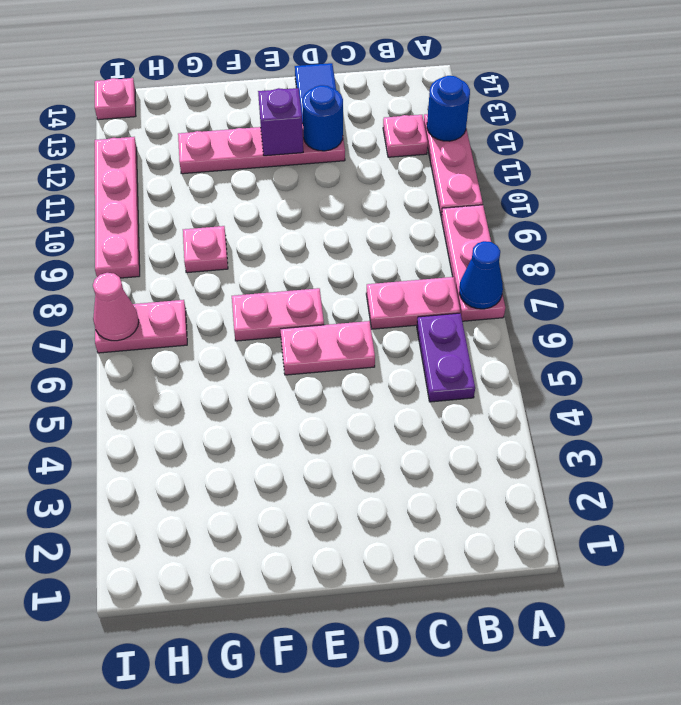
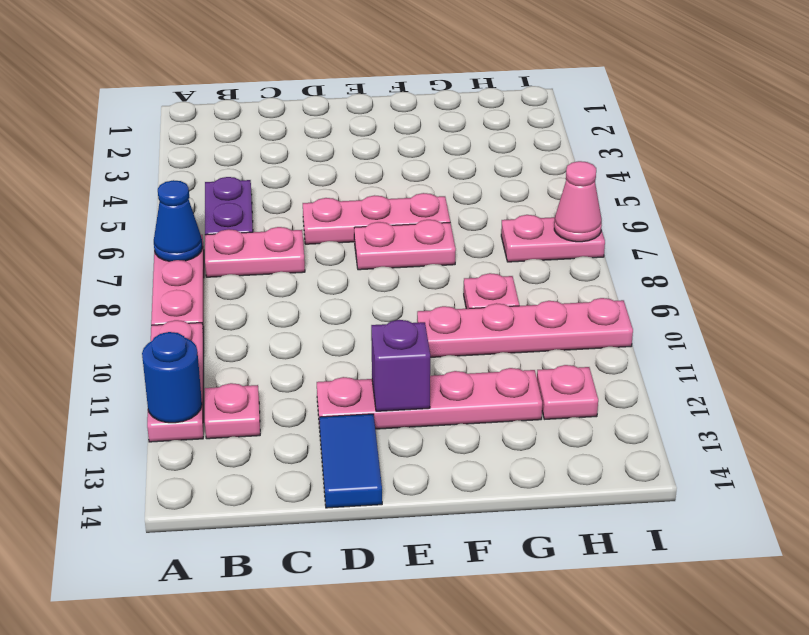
pink plate D6:E6 level 1 -> pink plate D6:F6 level 1
blue round brick D12 level 2 -> none
pink plate I9:I12 level 1 -> pink plate F10:I10 level 1
pink plate I14 level 1 -> pink plate H12 level 1

